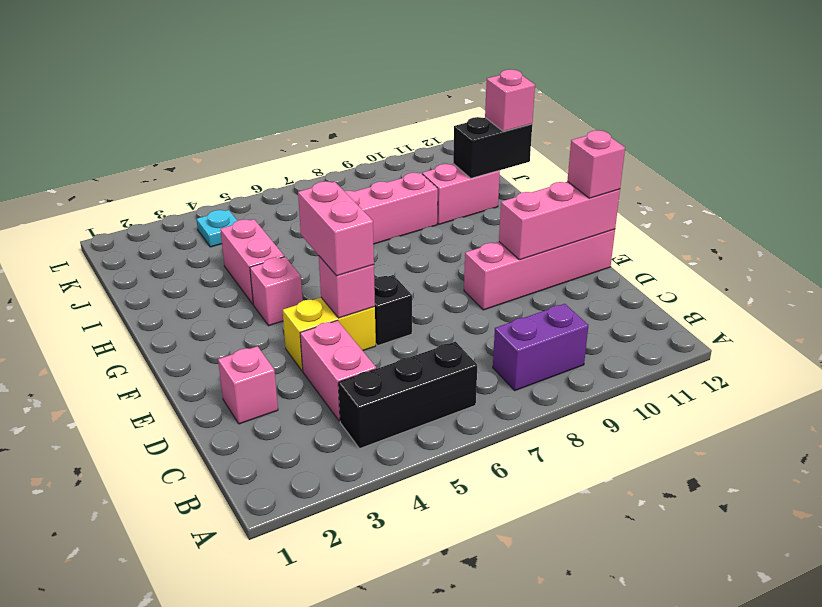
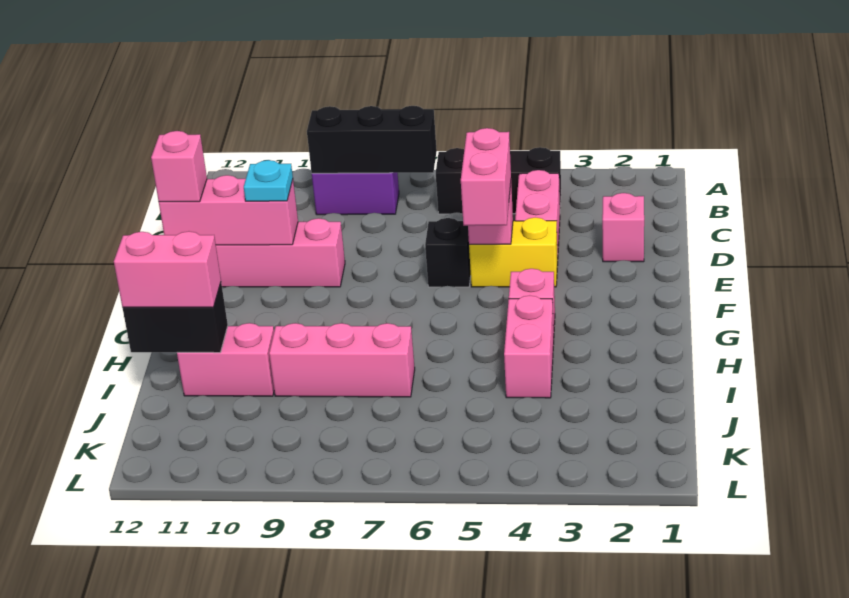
none -> black brick B7:B9 level 2
pink brick I12 level 3 -> pink brick I11:I12 level 3
cyan plate K4 level 1 -> cyan plate E10 level 3

